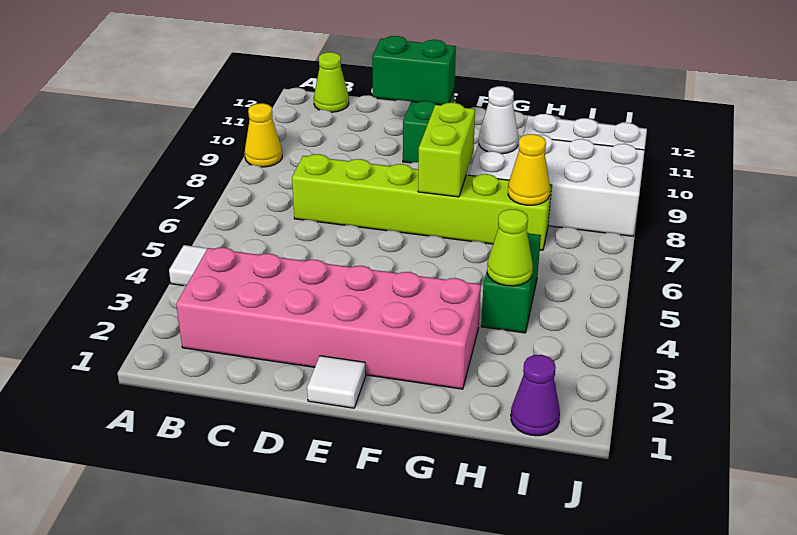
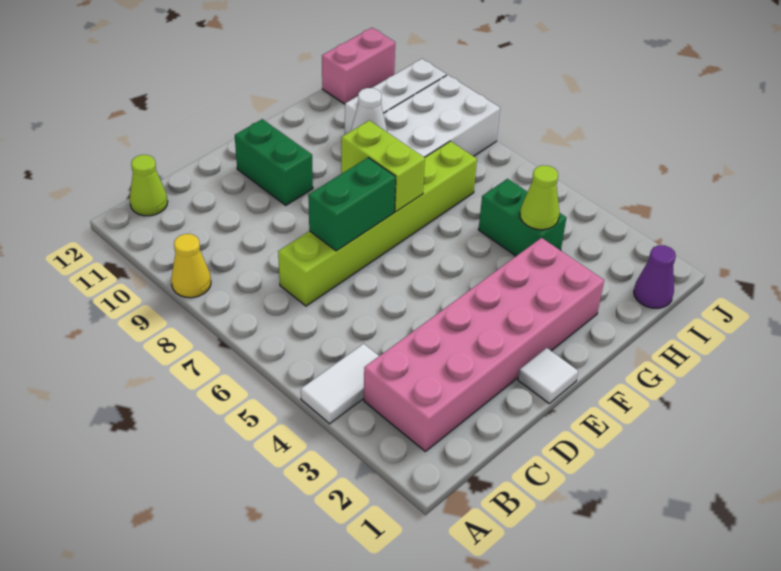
green brick D11:E11 level 2 -> green brick D7:E7 level 2
yellow cone H7 level 2 -> none
none -> pink brick I12:J12 level 1

